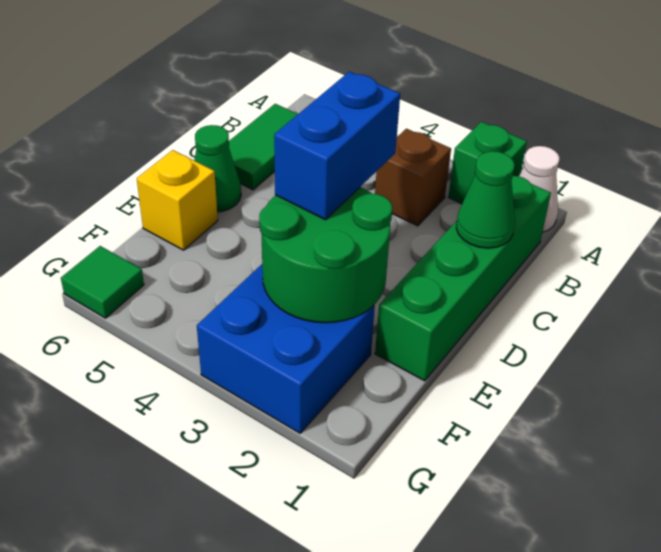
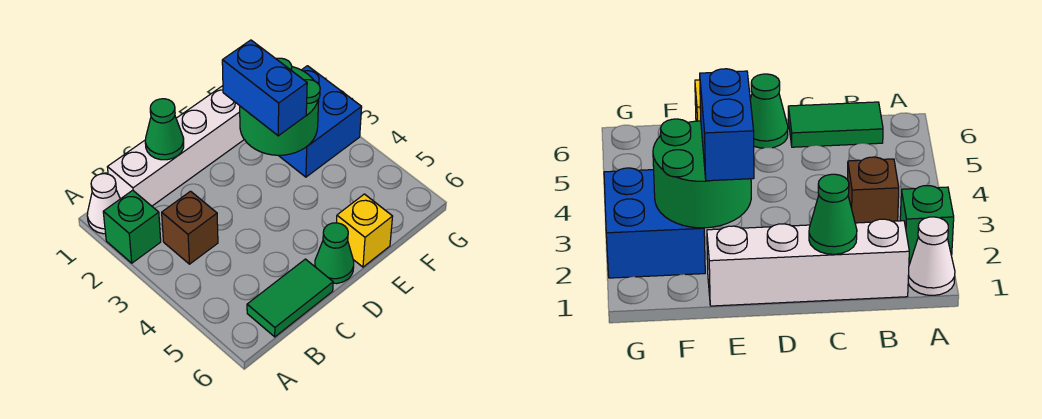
green brick B1:E1 level 1 -> white brick B1:E1 level 1
blue brick D3:E3 level 3 -> blue brick E2:E3 level 3
green tile G6 level 1 -> none

